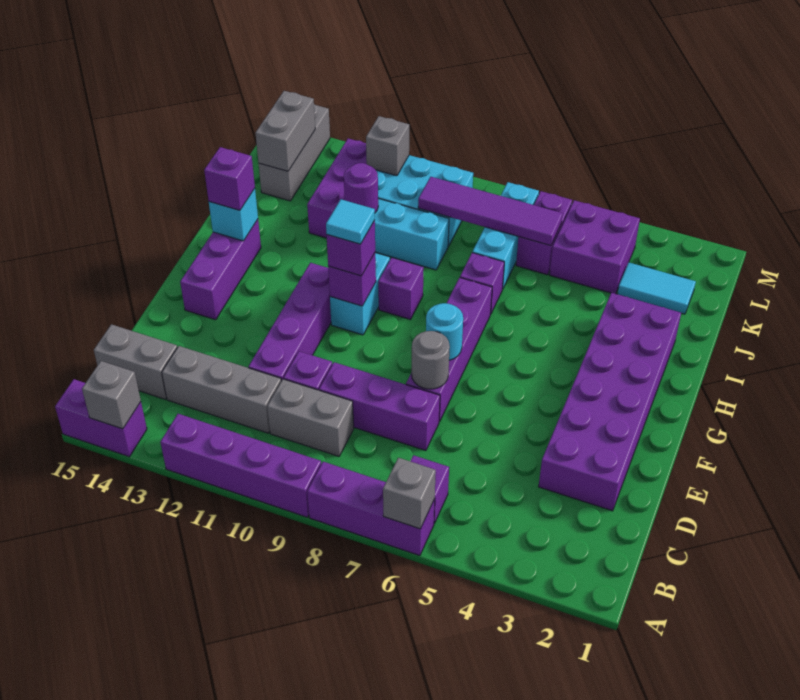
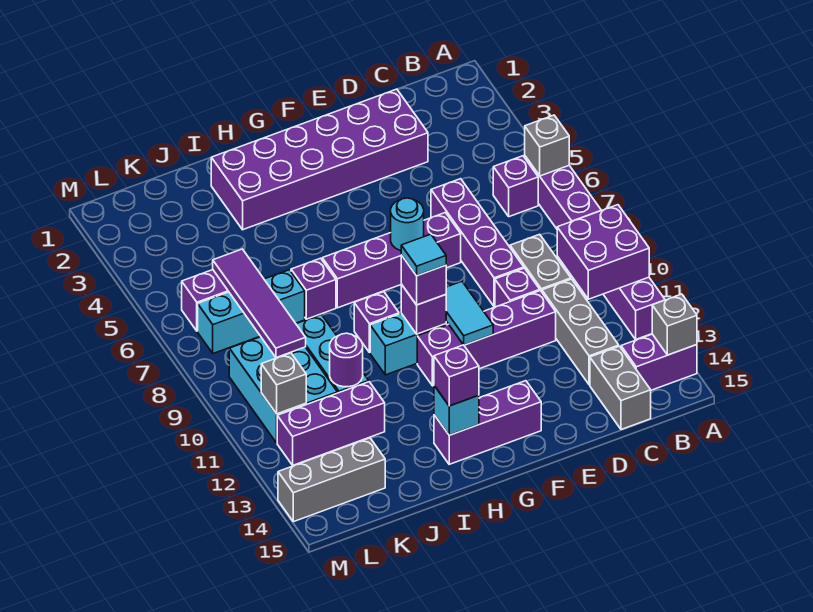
purple brick A14:A15 level 1 -> purple brick A14:B14 level 1
purple brick D7:D9 level 1 -> purple brick D6:D9 level 1
grey round brick E7 level 2 -> none
cyan tile K2:K3 level 1 -> cyan tile F10:F11 level 2
purple brick K4:L5 level 1 -> purple brick A10:B11 level 2
grey brick K14:L14 level 2 -> none

